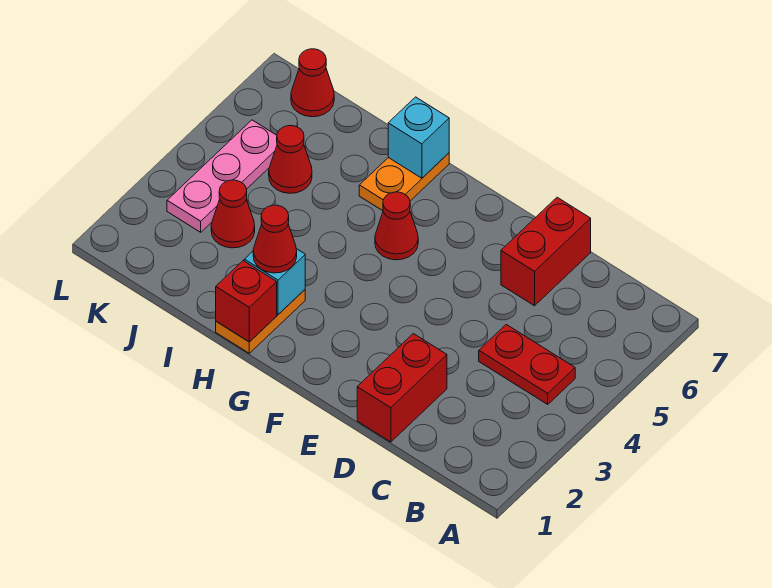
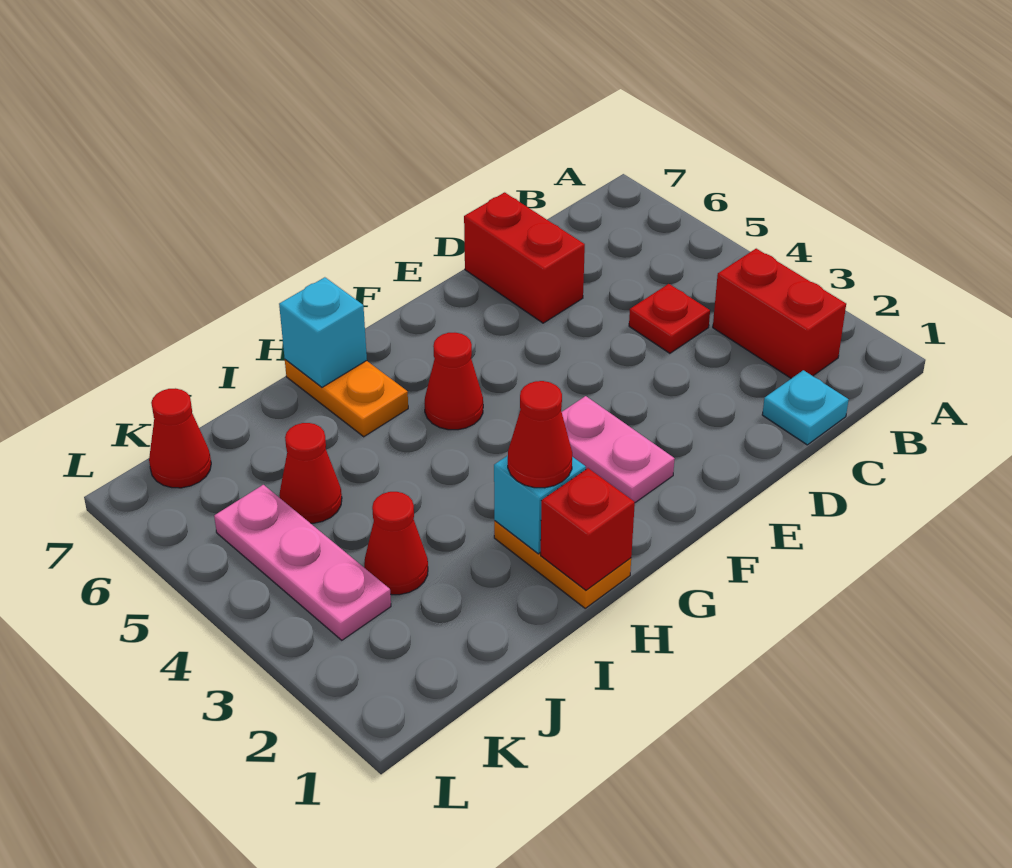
red plate B4:C4 level 1 -> red plate C4 level 1
none -> cyan plate C1 level 1
red brick D1:D2 level 1 -> red brick B2:B3 level 1
none -> pink plate F2:F3 level 1

